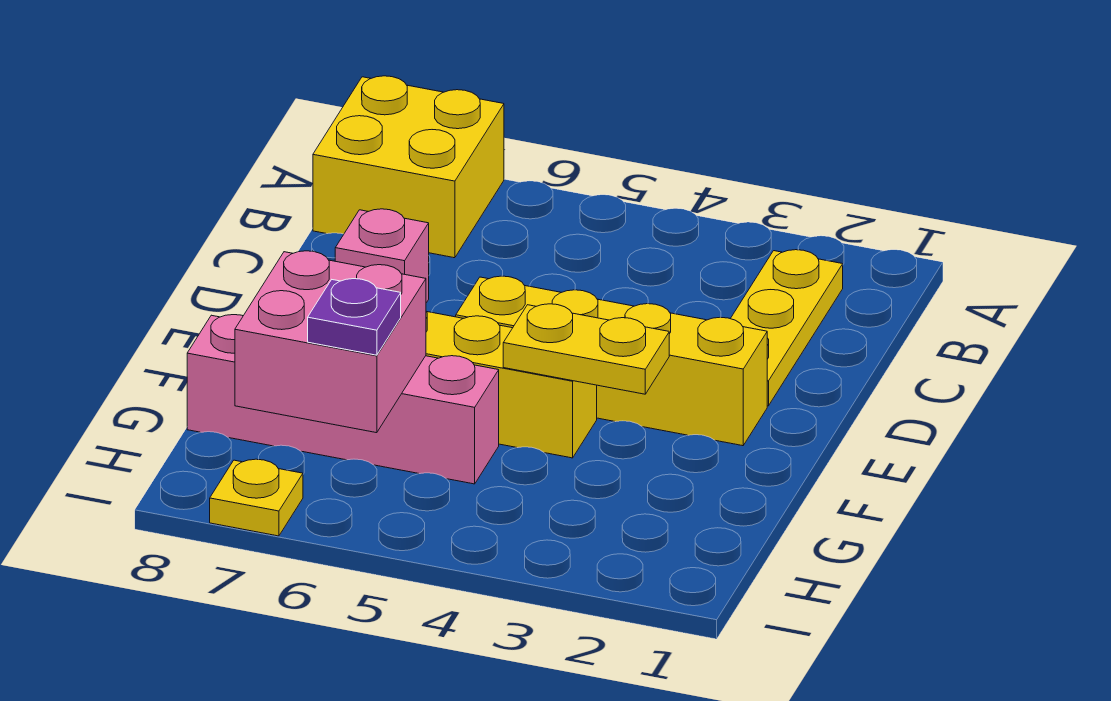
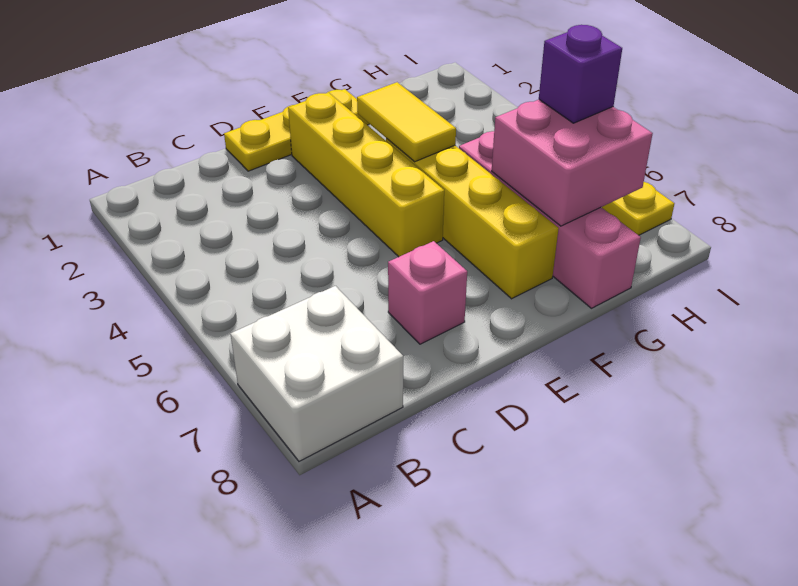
yellow brick A7:B8 level 1 -> white brick A7:B8 level 1
yellow plate B2:D2 level 1 -> yellow plate D1:F1 level 1
yellow plate F3:F4 level 2 -> yellow tile F3:F4 level 2
purple plate H6 level 3 -> purple brick H6 level 3

